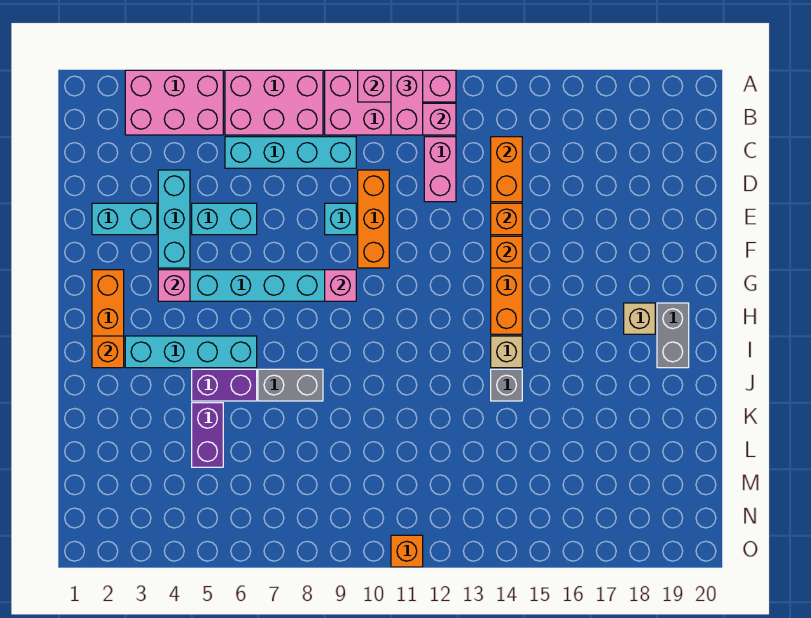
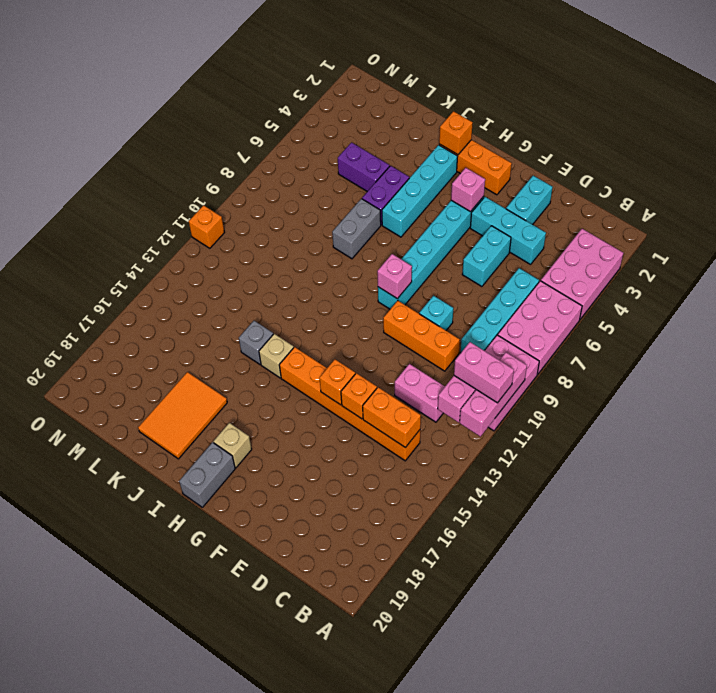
grey brick H19:I19 level 1 -> grey brick H19:H20 level 1
none -> orange tile J17:K19 level 1

